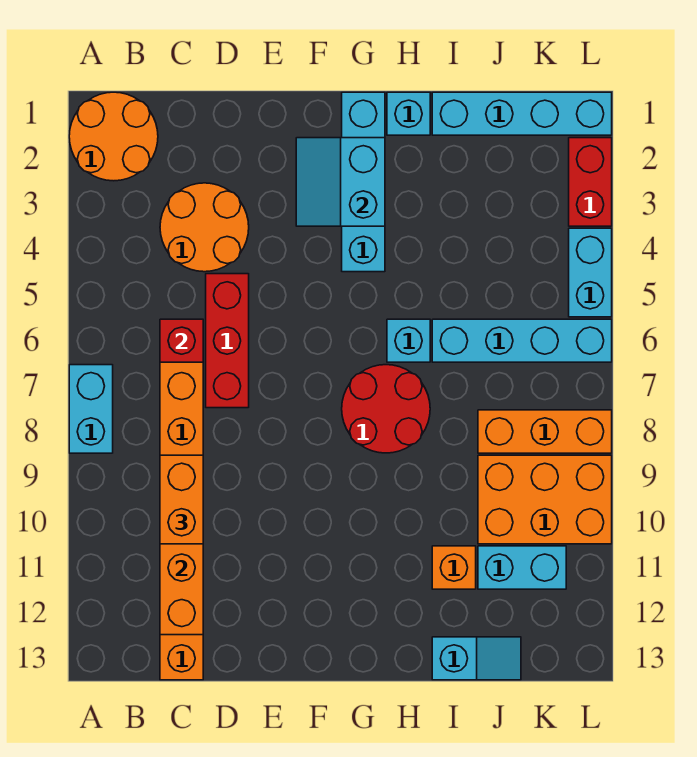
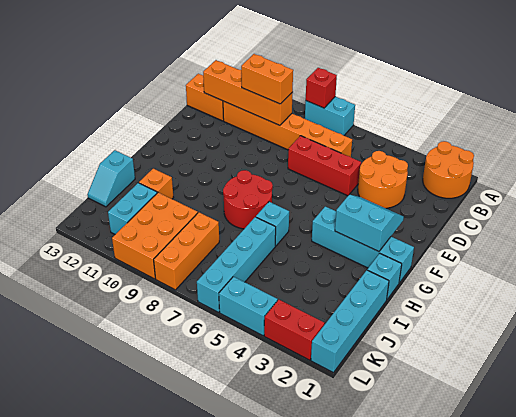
red brick C6 level 2 -> red brick A8 level 2

